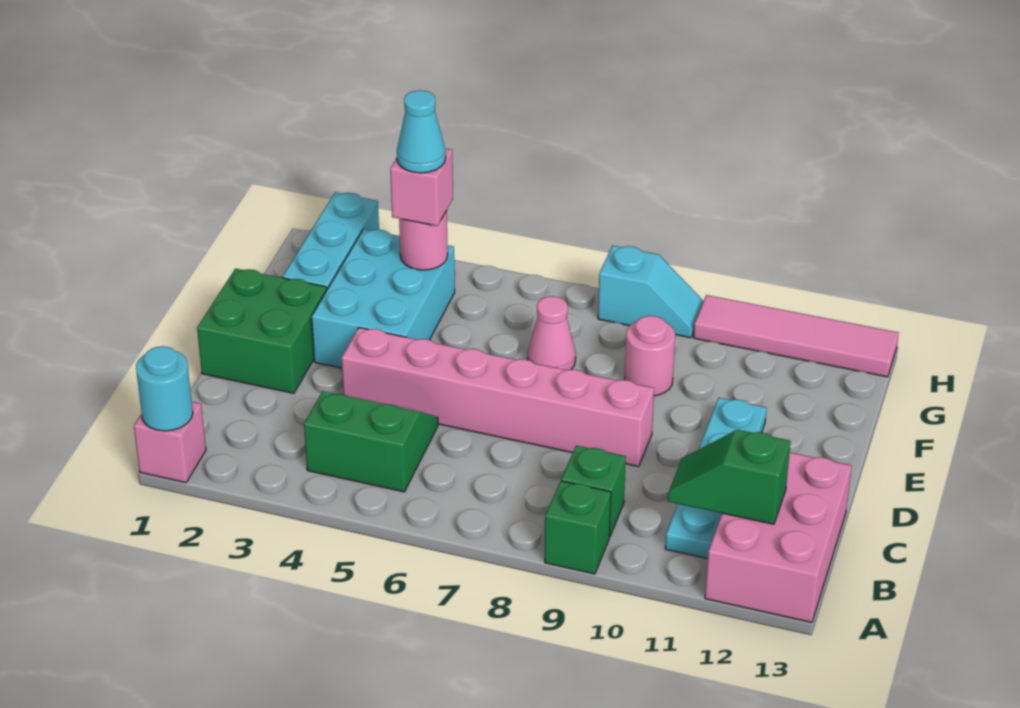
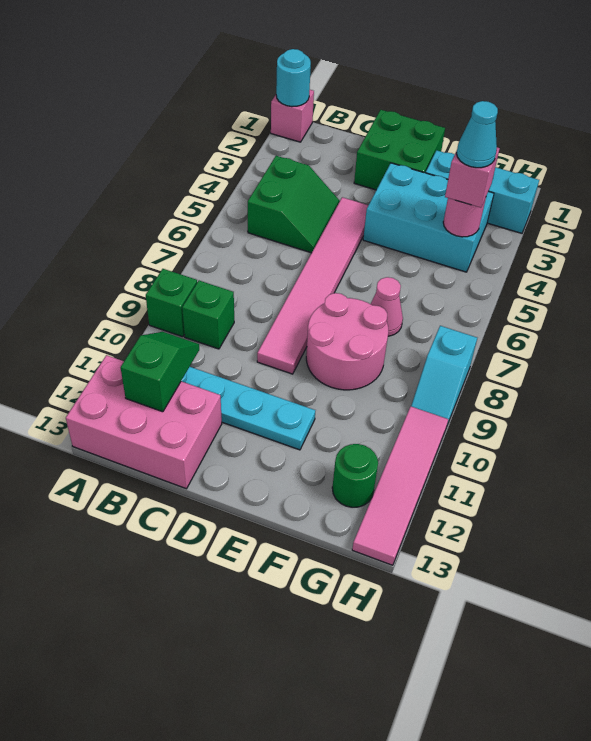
pink brick D4:D9 level 1 -> pink tile D4:D9 level 1
pink round brick F9 level 1 -> pink round brick E8:F9 level 1
none -> green round brick G12 level 1

